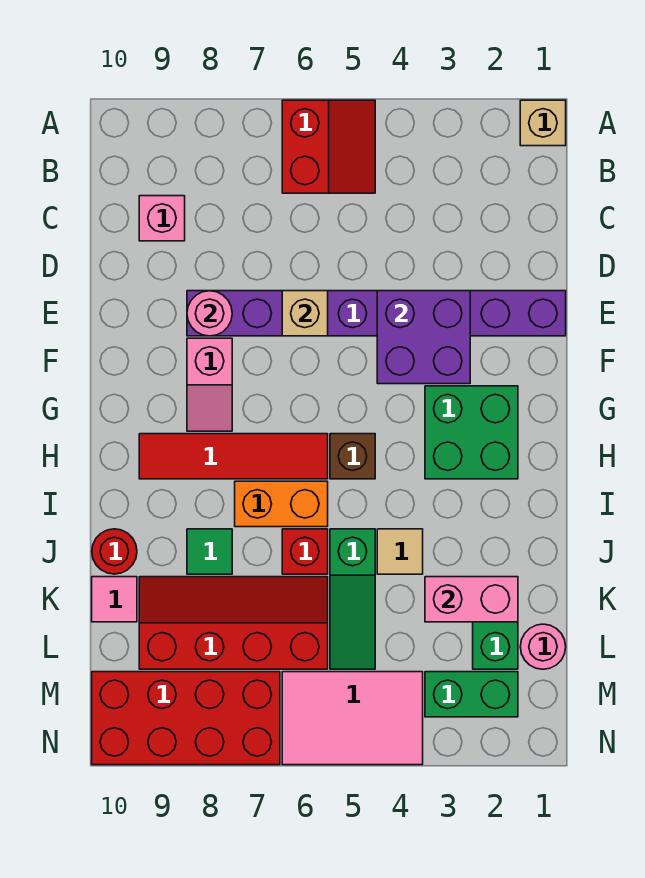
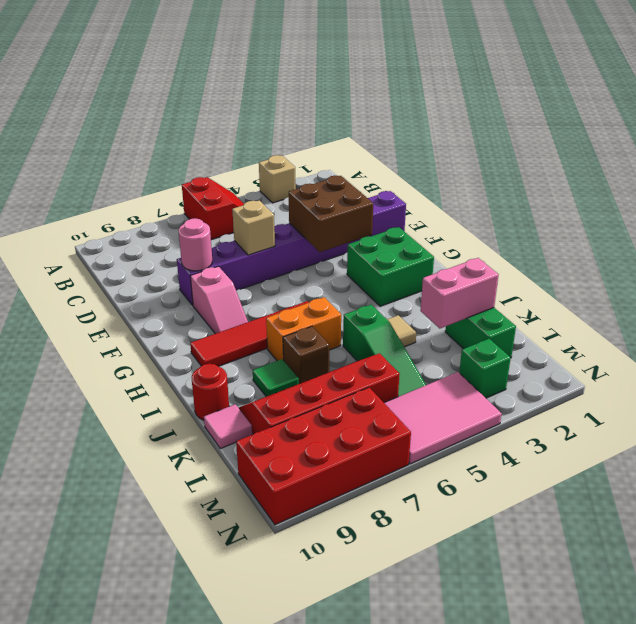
tan brick A1 level 1 -> tan brick A3 level 1
pink brick C9 level 1 -> none
purple brick E3:F4 level 2 -> brown brick E3:F4 level 2
brown brick H5 level 1 -> brown brick J7 level 1
red brick J6 level 1 -> none
pink round brick L1 level 1 -> none
green brick M2:M3 level 1 -> green brick M3 level 1

